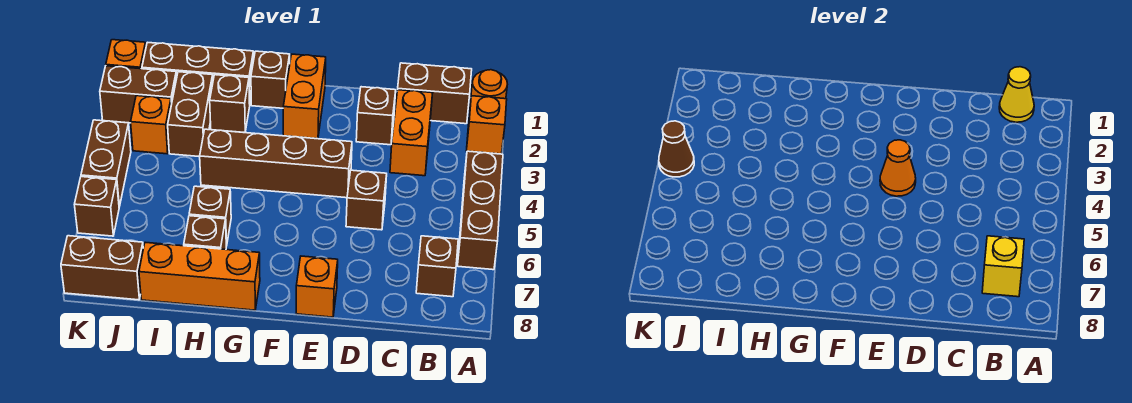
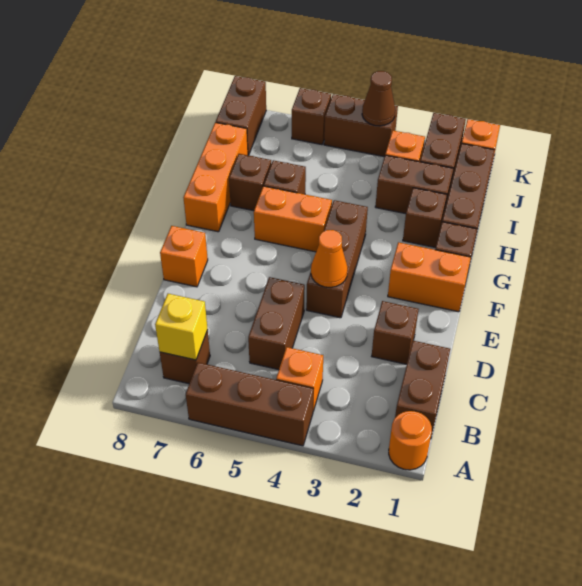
orange brick A2 level 1 -> orange brick B4 level 1
yellow cone B1 level 2 -> none
orange brick C2:C3 level 1 -> orange brick G5:G6 level 1
brown brick D5 level 1 -> brown brick C5:D5 level 1
brown brick E4:H4 level 1 -> brown brick E4:G4 level 1

